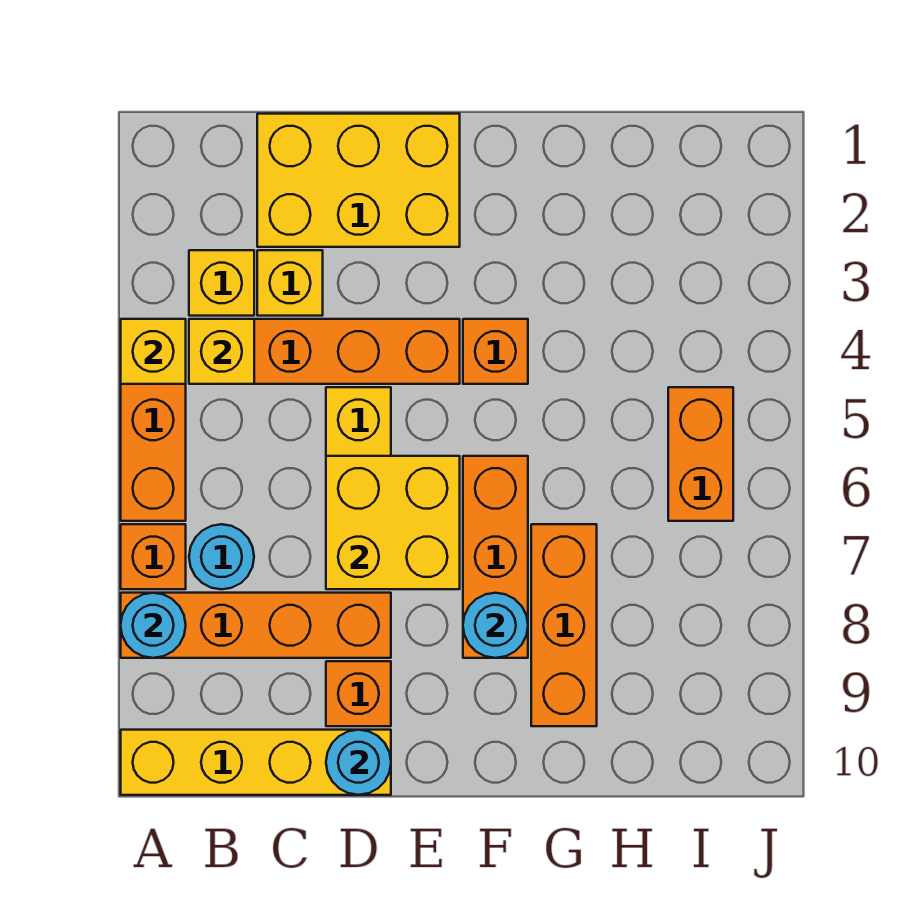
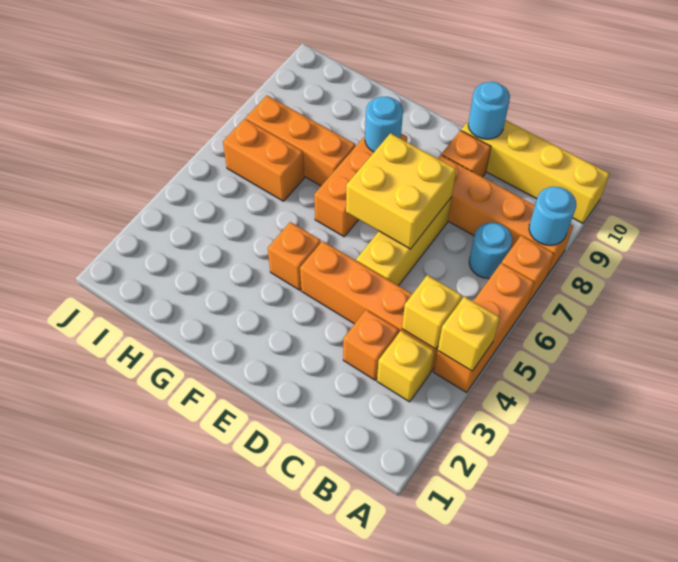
yellow brick C1:E2 level 1 -> none
yellow brick C3 level 1 -> orange brick C3 level 1
orange brick G7:G9 level 1 -> orange brick G7:I7 level 1
orange brick I5:I6 level 1 -> orange brick H6:I6 level 1

